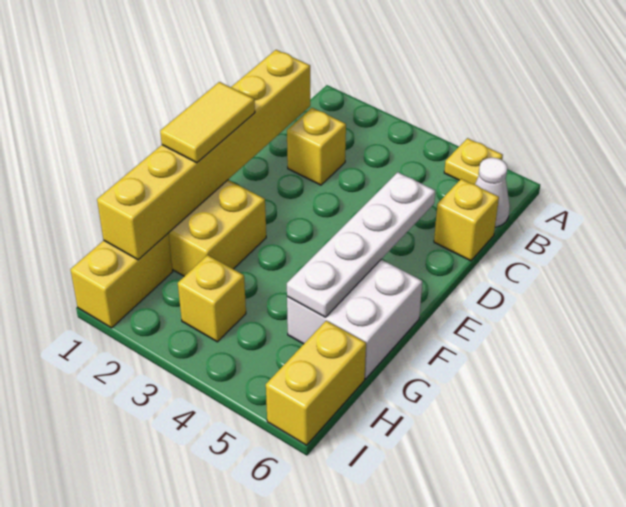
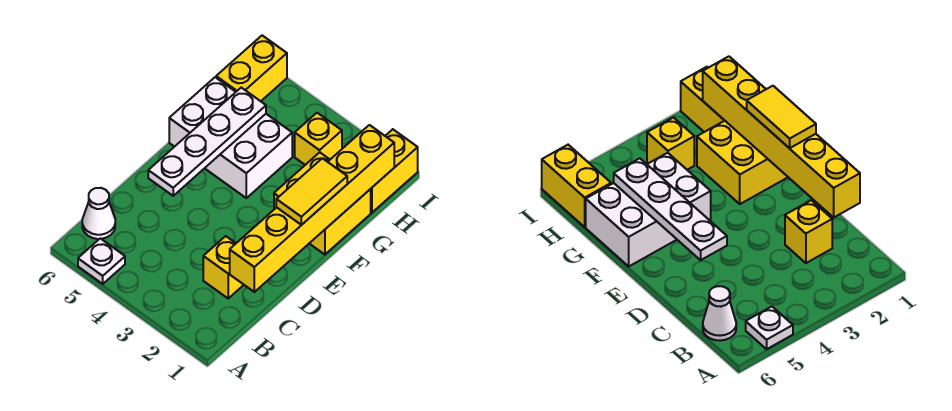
yellow plate A5 level 1 -> white plate A5 level 1
yellow brick C6 level 1 -> none
white brick F5:G6 level 1 -> white brick F4:G6 level 1

